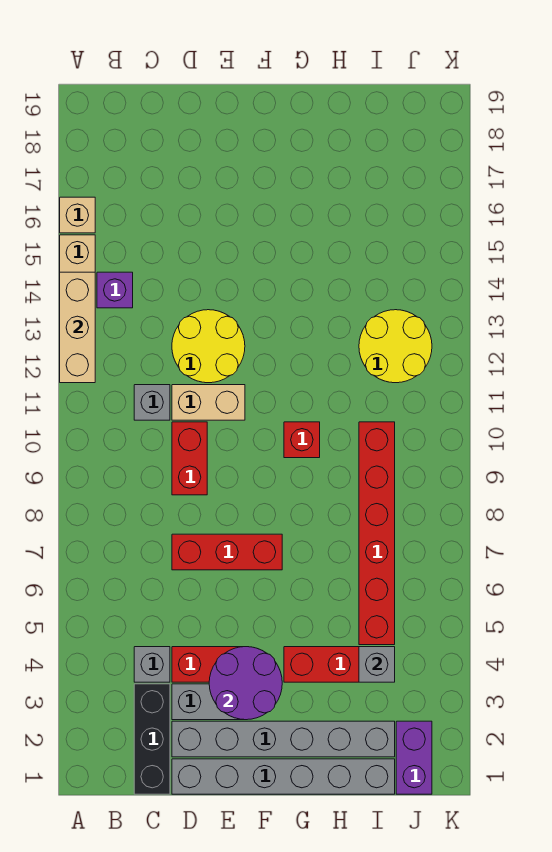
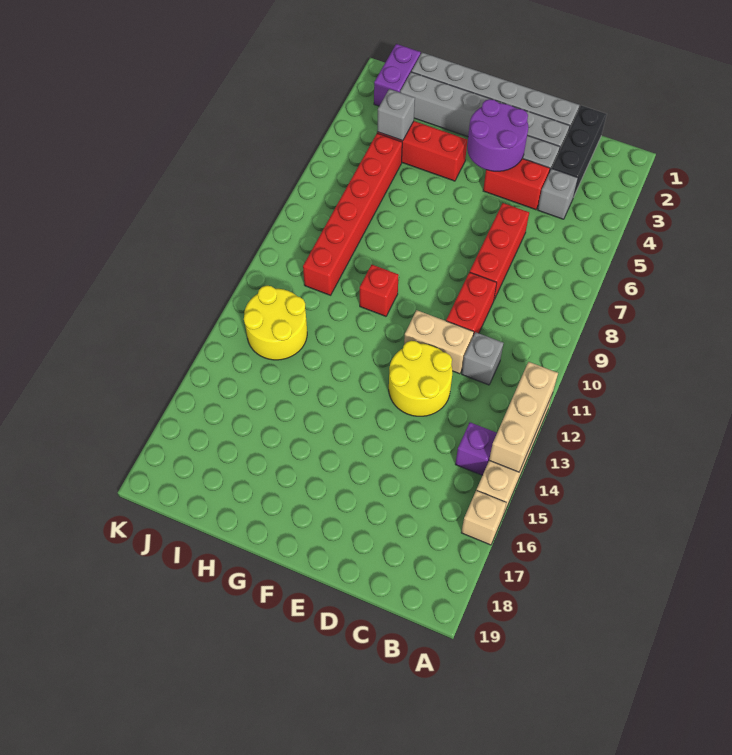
red brick D7:F7 level 1 -> red brick D6:D8 level 1

